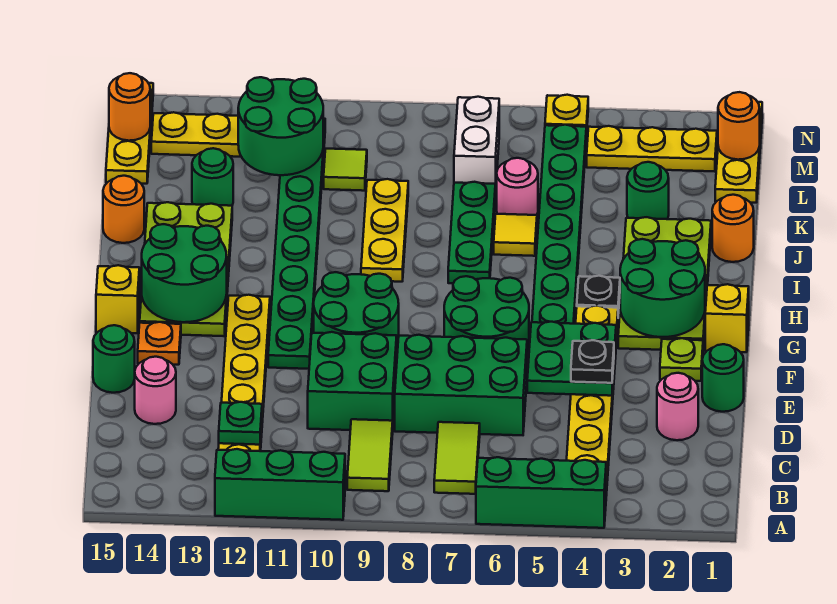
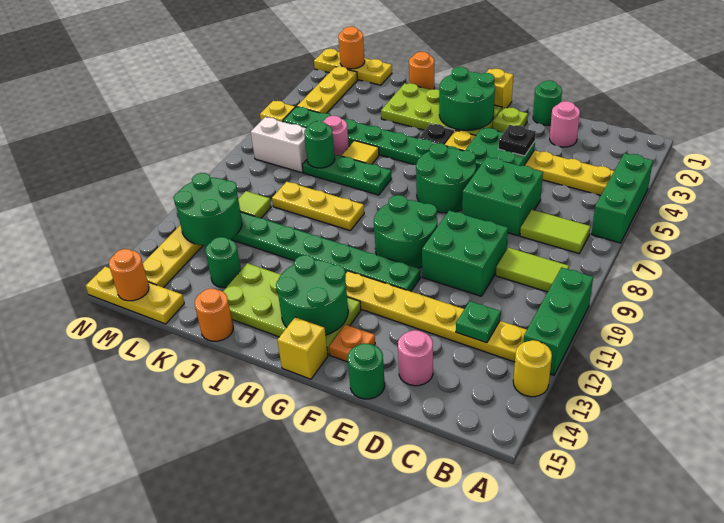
none -> yellow round brick A13 level 1
green brick D6:E8 level 1 -> green brick D6:E7 level 1
green round brick K3 level 1 -> green round brick K7 level 2

